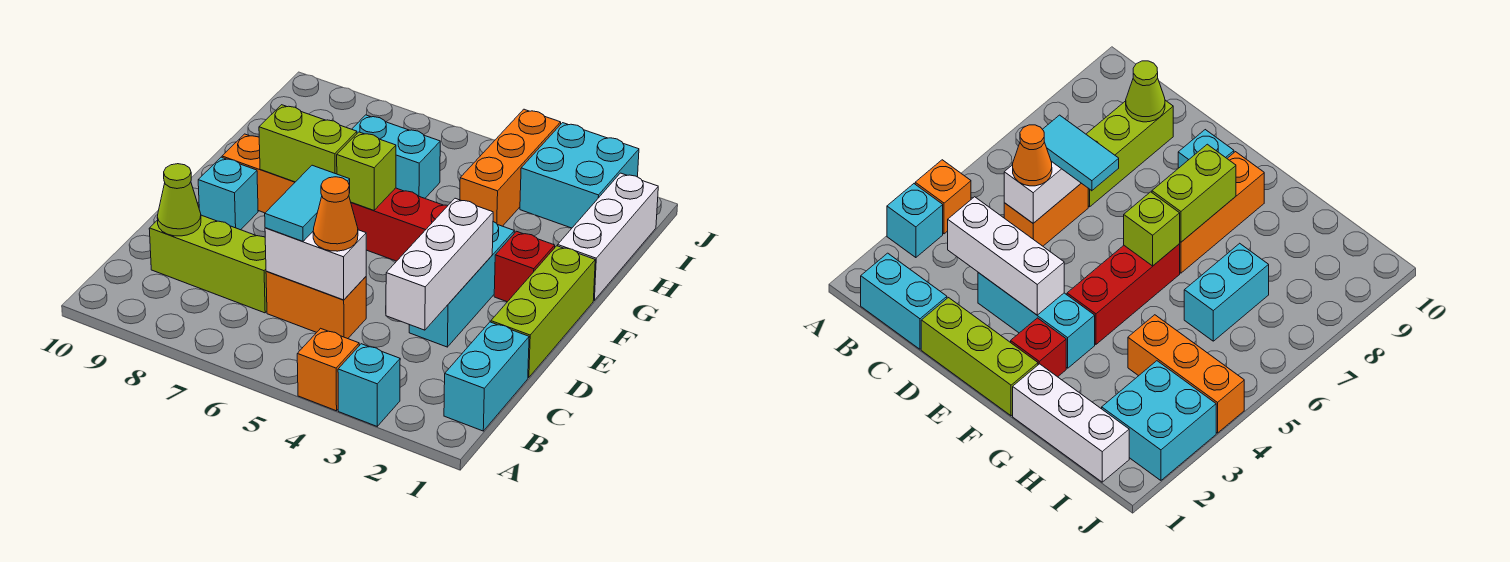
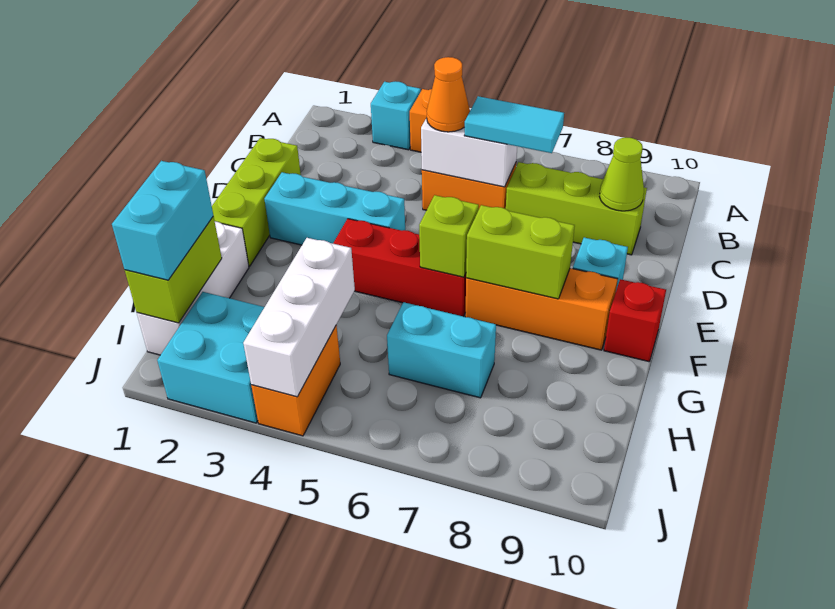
cyan brick B1:C1 level 1 -> cyan brick H1:I1 level 3
white brick C3:E3 level 2 -> white brick H4:J4 level 2
cyan tile C6:D6 level 3 -> cyan tile C6:C7 level 3
cyan brick D3:F3 level 1 -> cyan brick E2:E4 level 1
red brick F2 level 1 -> red brick F10 level 1
none -> lime brick H1:I1 level 2
orange brick H4:J4 level 1 -> orange brick I4:J4 level 1

